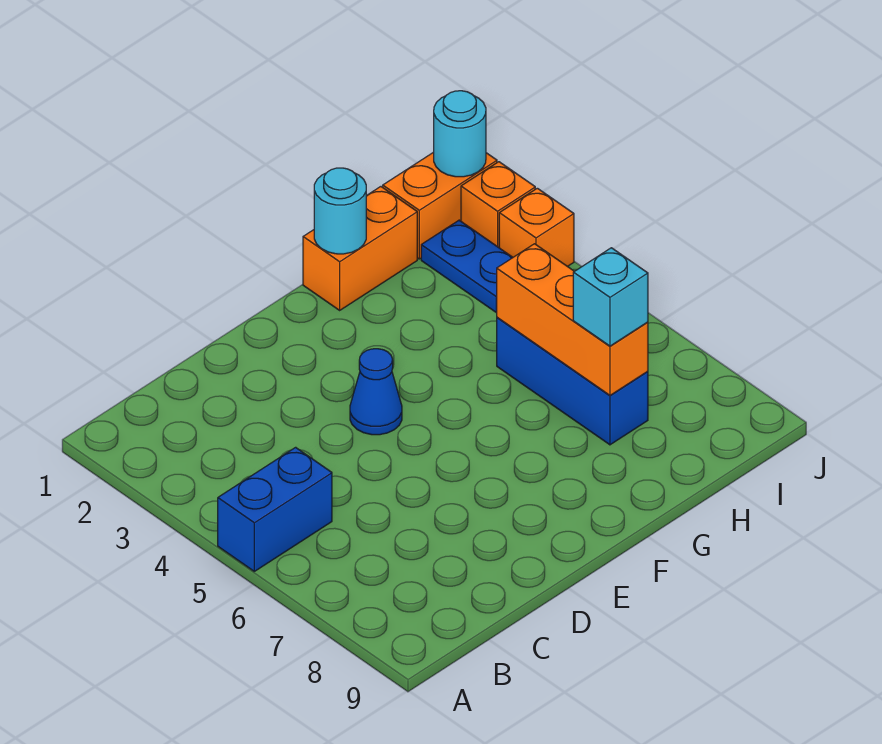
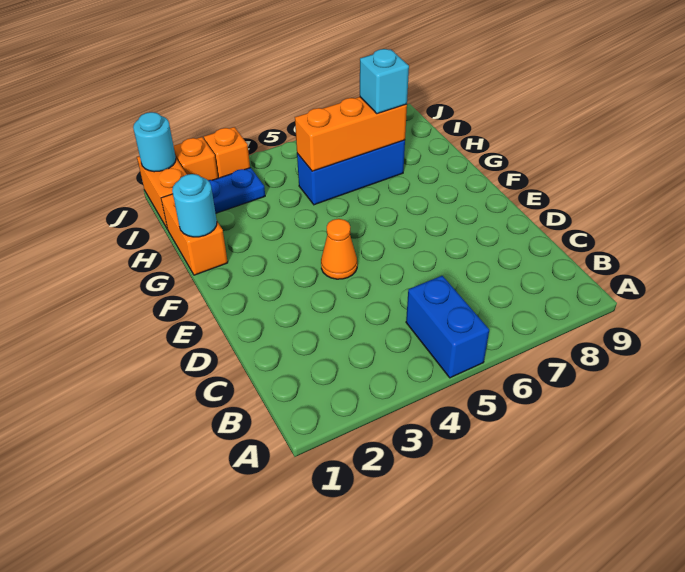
blue cone E4 level 1 -> orange cone E4 level 1

